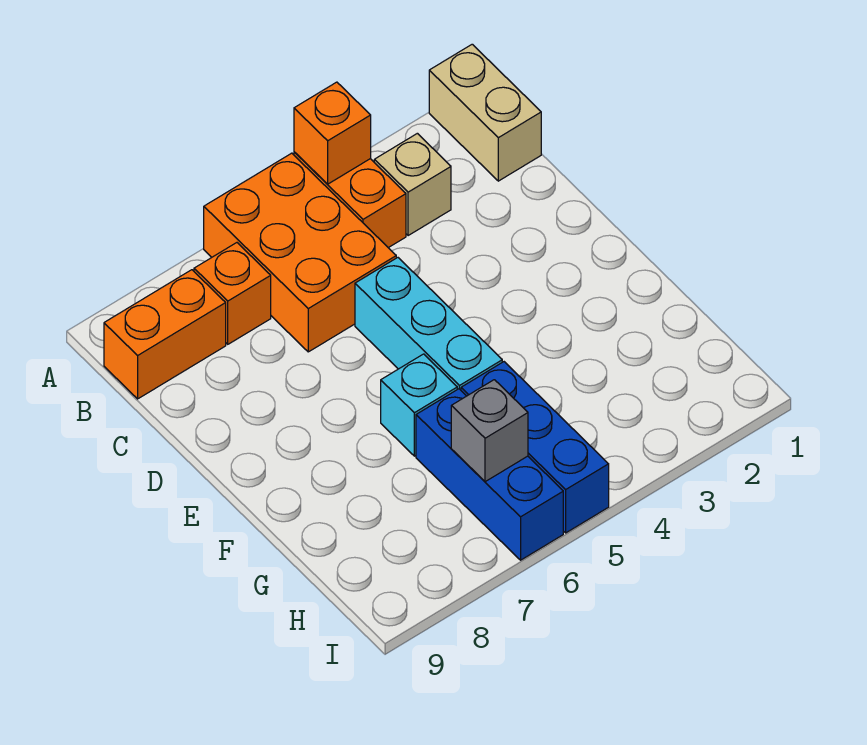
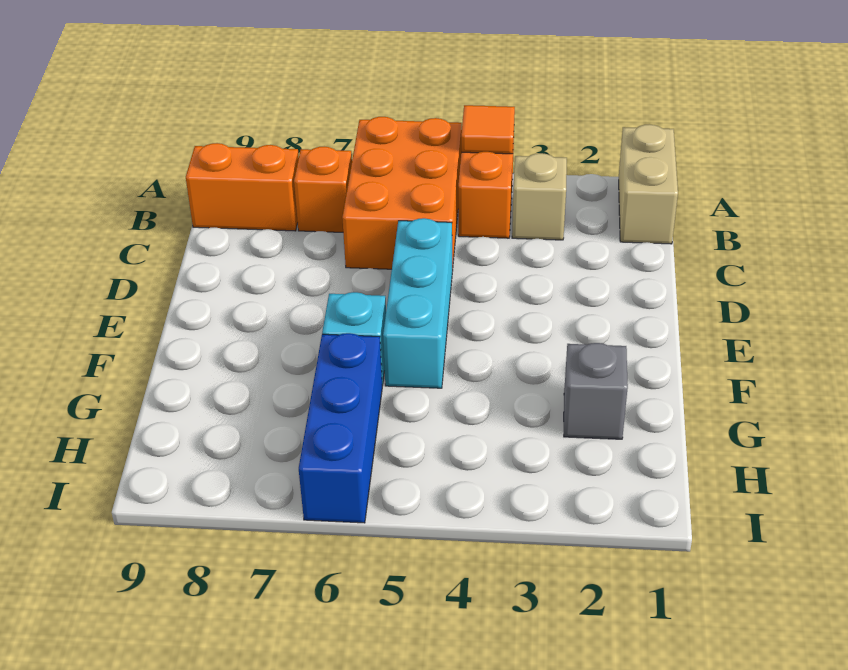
orange brick A4 level 2 -> orange tile A4 level 2
blue brick G5:I5 level 1 -> none
grey brick H6 level 2 -> grey brick G2 level 1

